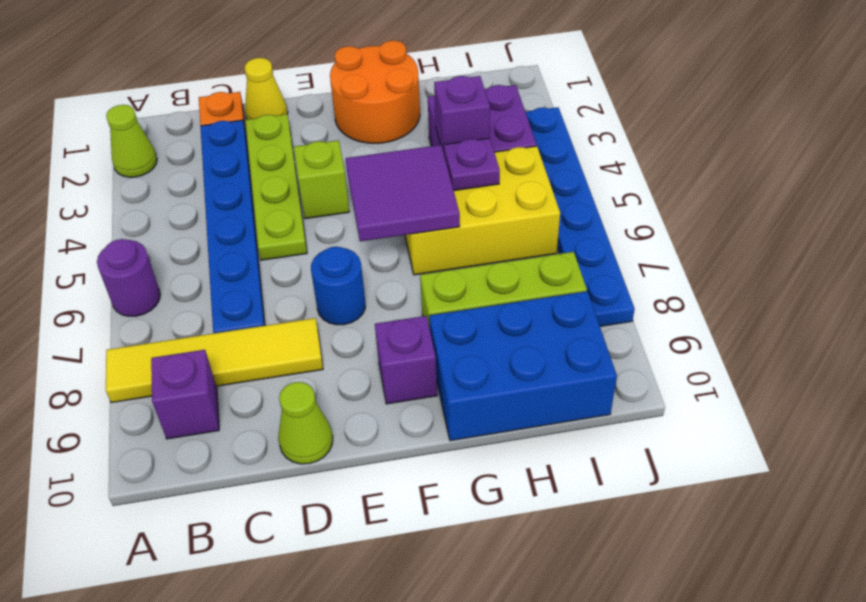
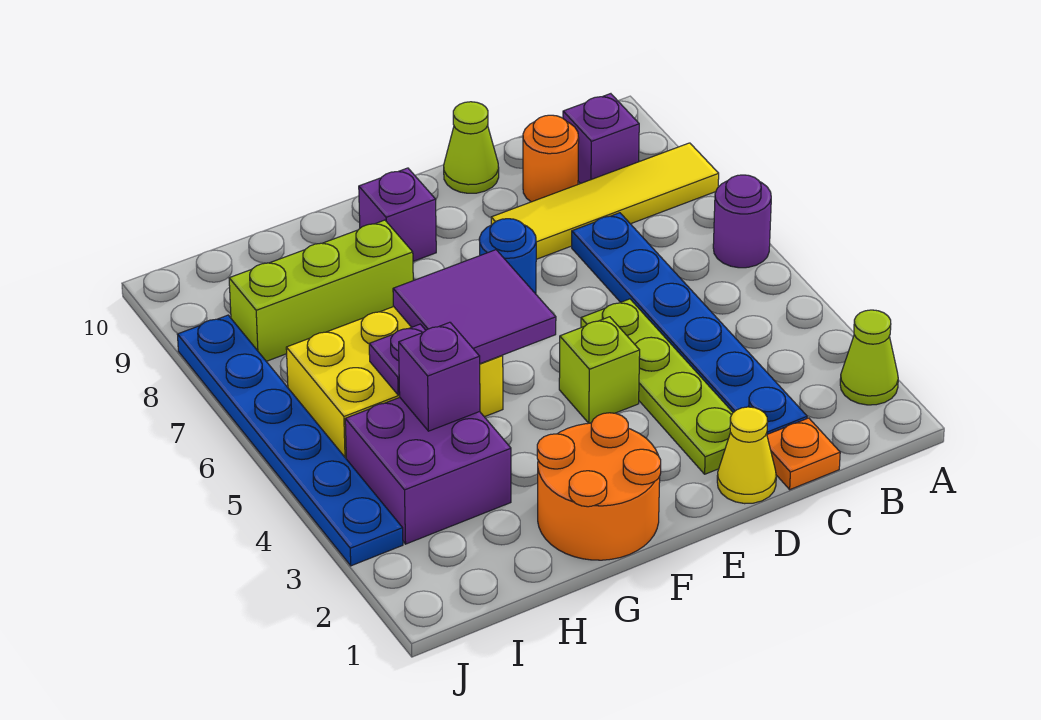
none -> orange round brick C9 level 1
blue brick G9:I10 level 1 -> none

